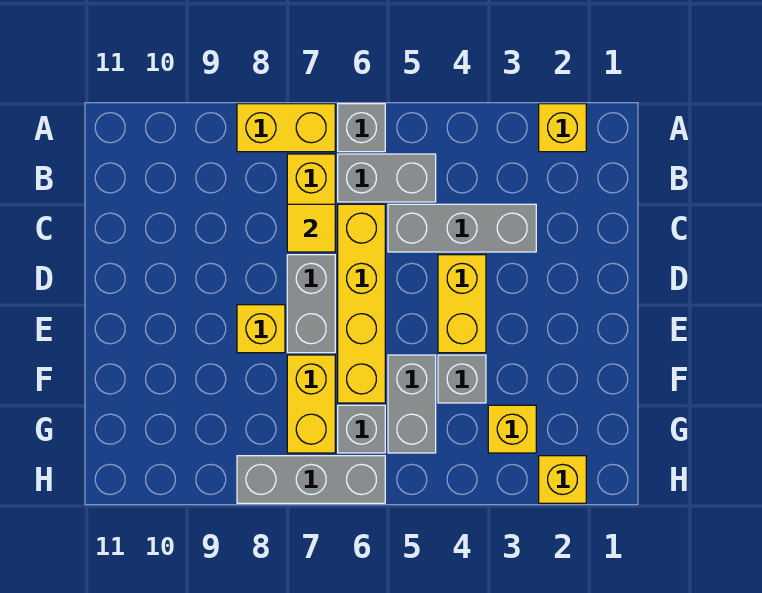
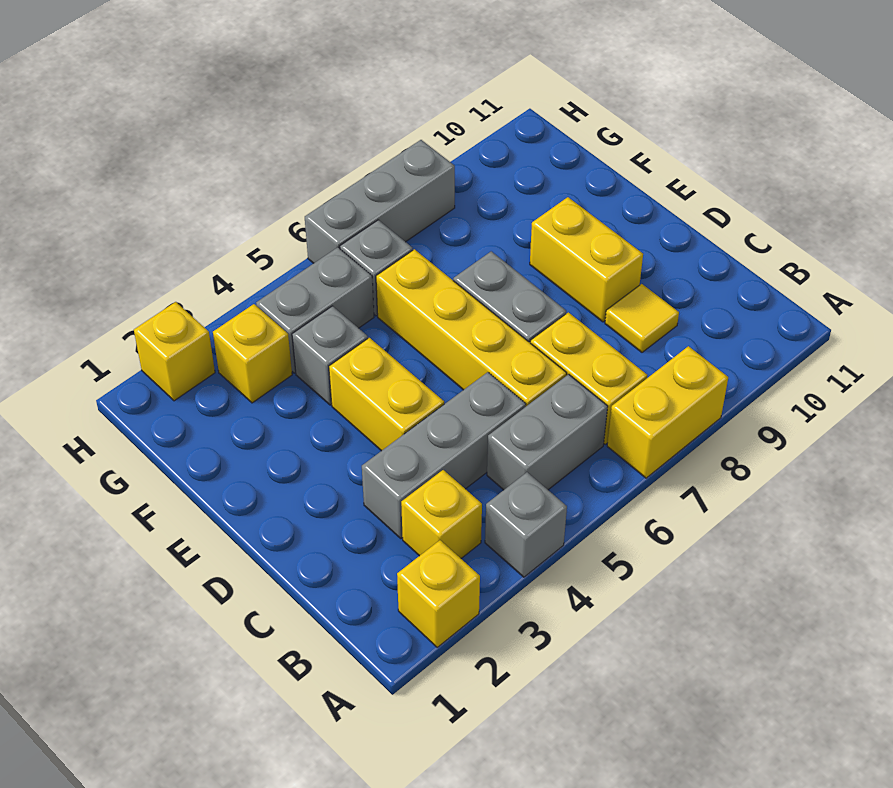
grey brick A6 level 1 -> grey brick A4 level 1
yellow tile C7 level 2 -> yellow tile C9 level 1
yellow brick E8 level 1 -> yellow brick B3 level 1
grey brick F5:G5 level 1 -> grey brick G4:G5 level 1
yellow brick F7:G7 level 1 -> yellow brick D9:E9 level 1

